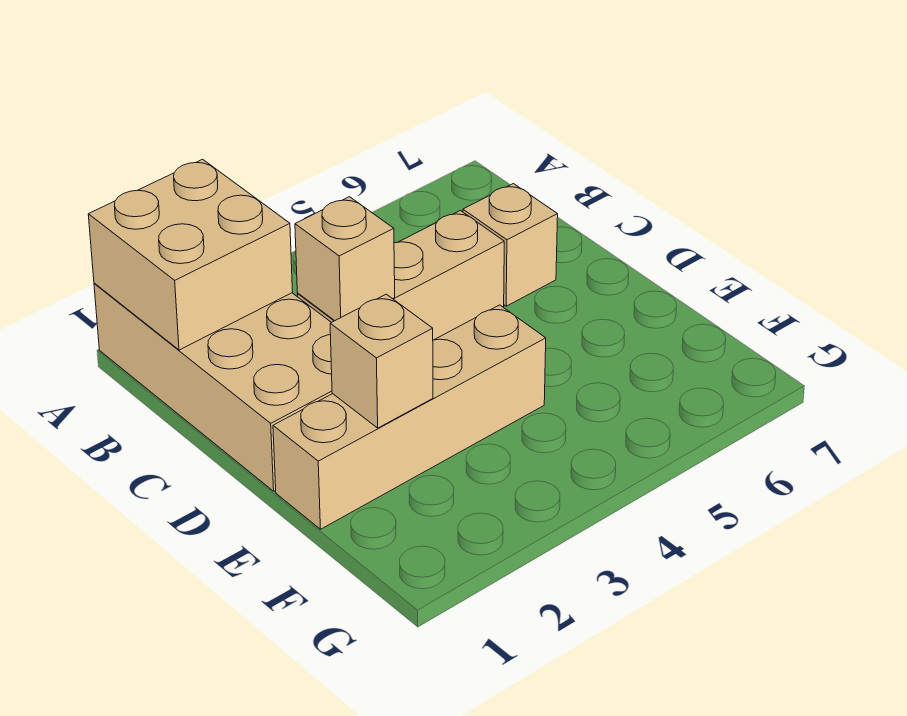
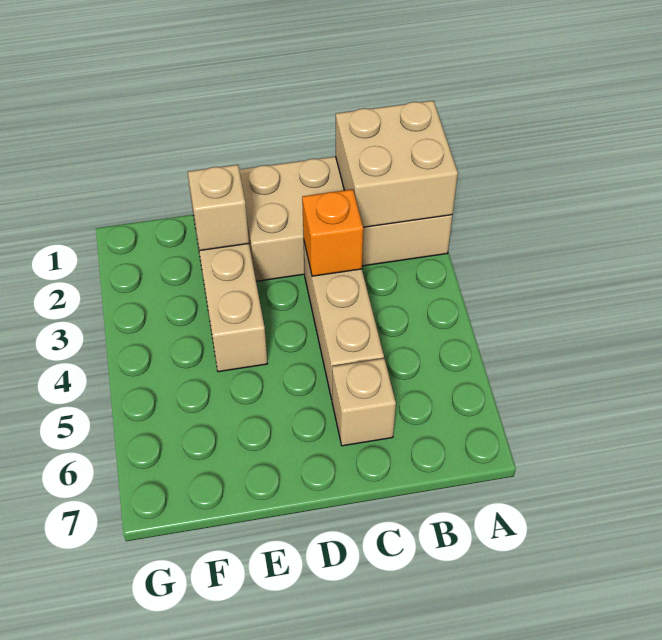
tan brick C3 level 2 -> orange brick C3 level 2

